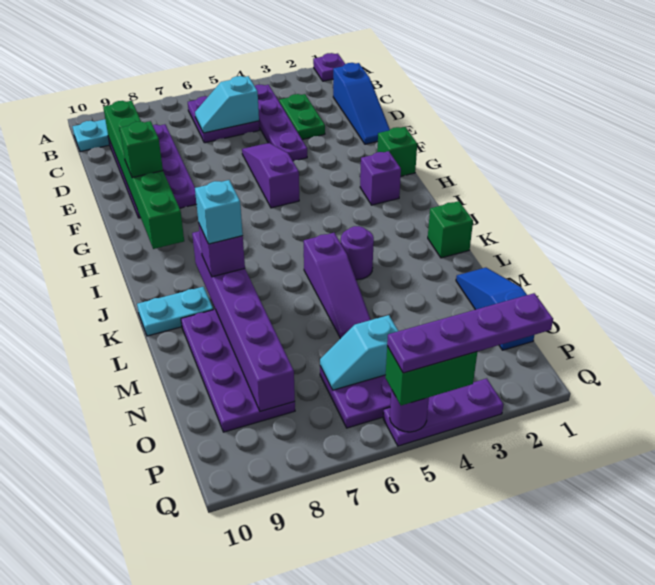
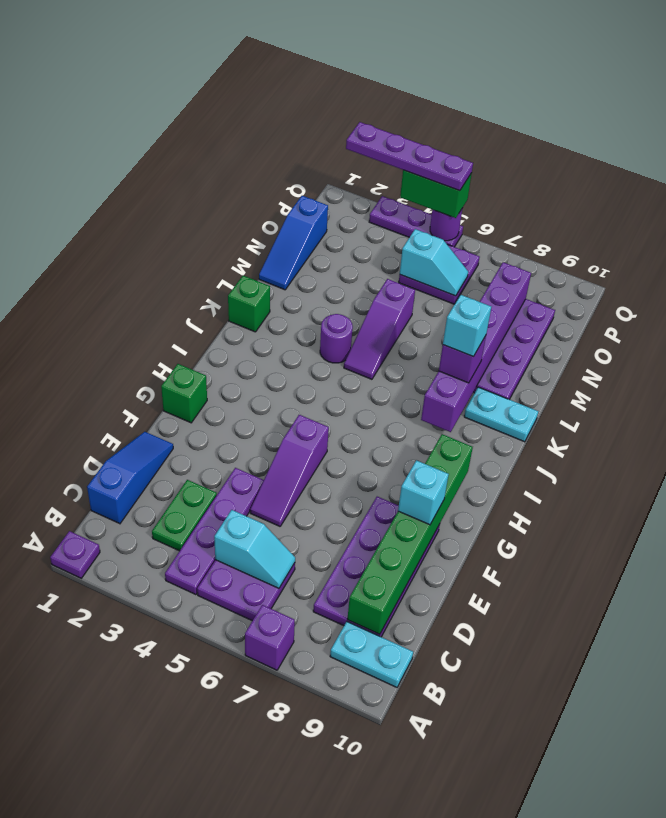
green brick F9 level 3 -> cyan brick F9 level 3
purple brick H2 level 1 -> purple brick A7 level 1
purple slope K5:M5 level 1 top K -> purple slope K5:M5 level 1 top M

